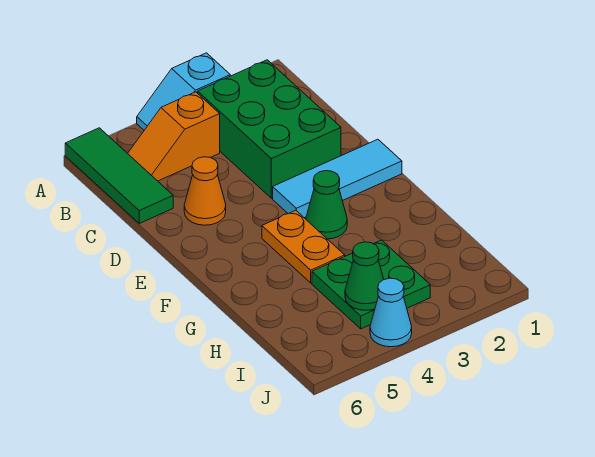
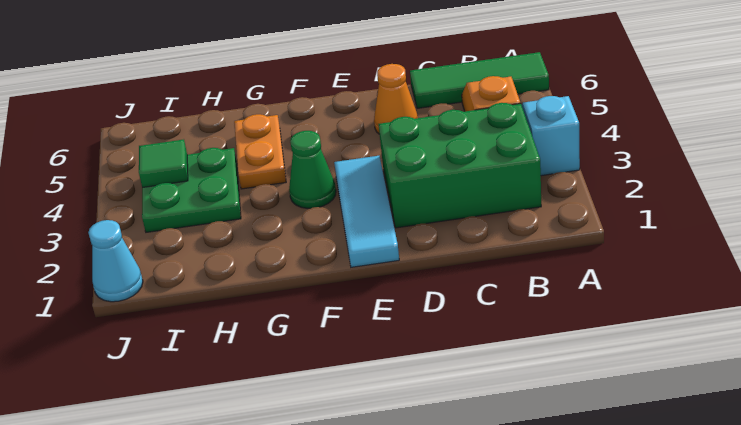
orange plate F4:G4 level 1 -> orange plate G4:G5 level 1
green cone I4 level 2 -> green tile I4 level 2
cyan cone J4 level 1 -> cyan cone J1 level 1

